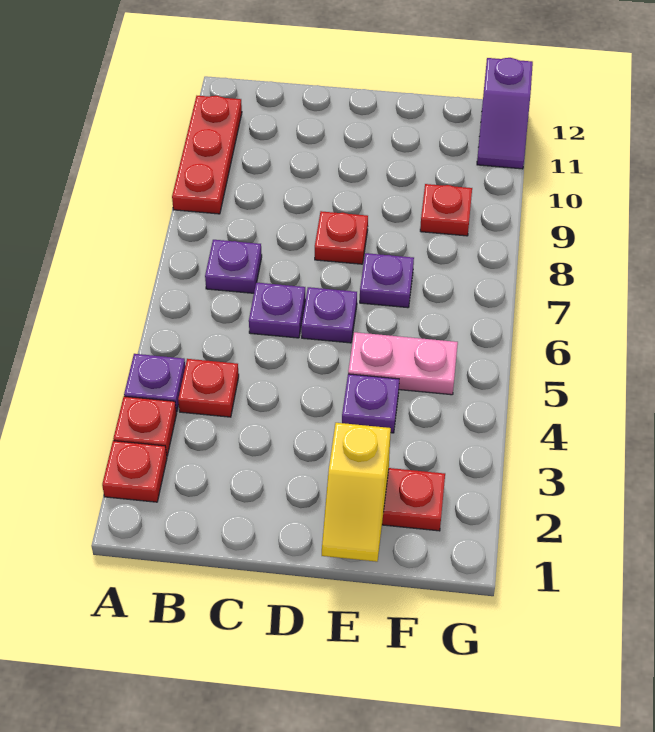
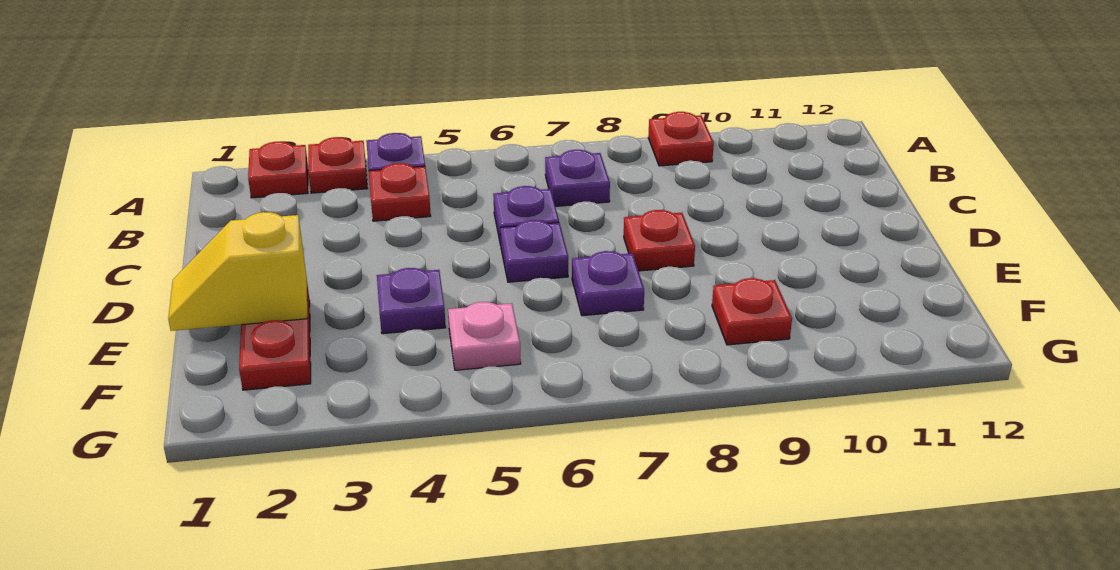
red plate A9:A11 level 1 -> red plate A9 level 1
pink plate E5:F5 level 1 -> pink plate F5 level 1
purple slope G11:G12 level 1 top 12 -> none

